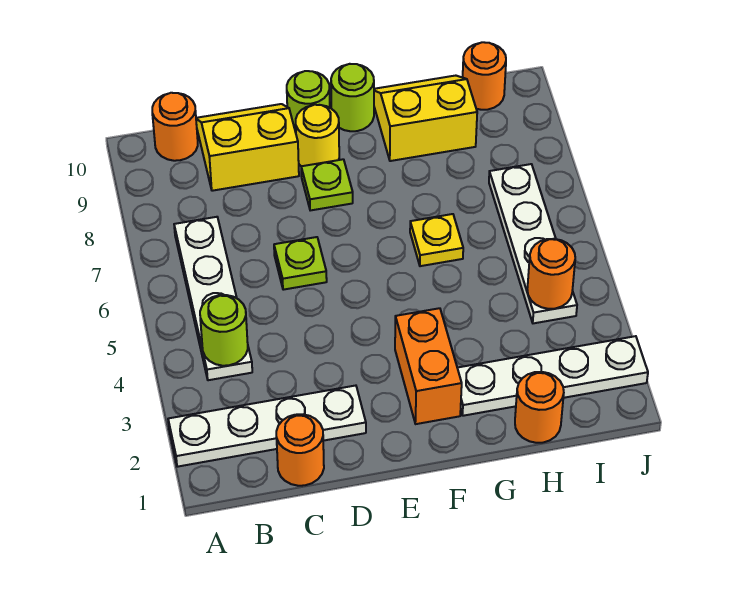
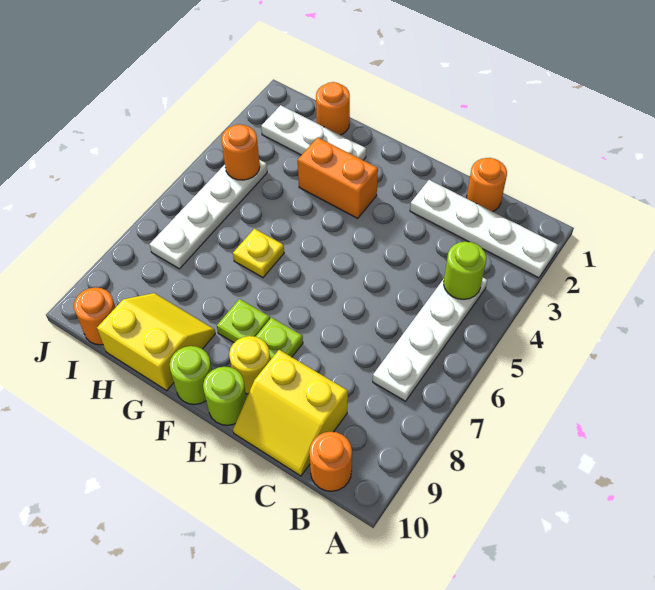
lime plate D6 level 1 -> lime plate F8 level 1
orange brick F2:F3 level 1 -> orange brick F3:G3 level 1
white plate G2:J2 level 1 -> white plate G2:I2 level 1
yellow slope G9:H10 level 1 top 9 -> yellow slope G9:H10 level 1 top 10

